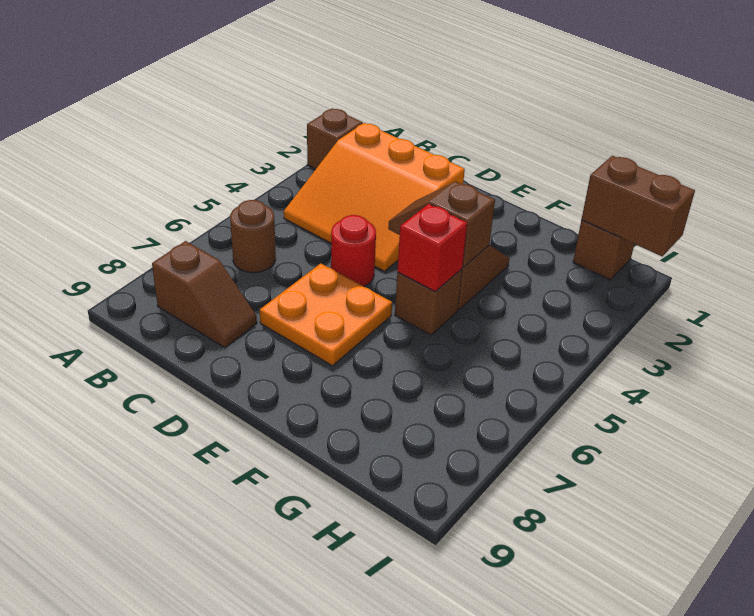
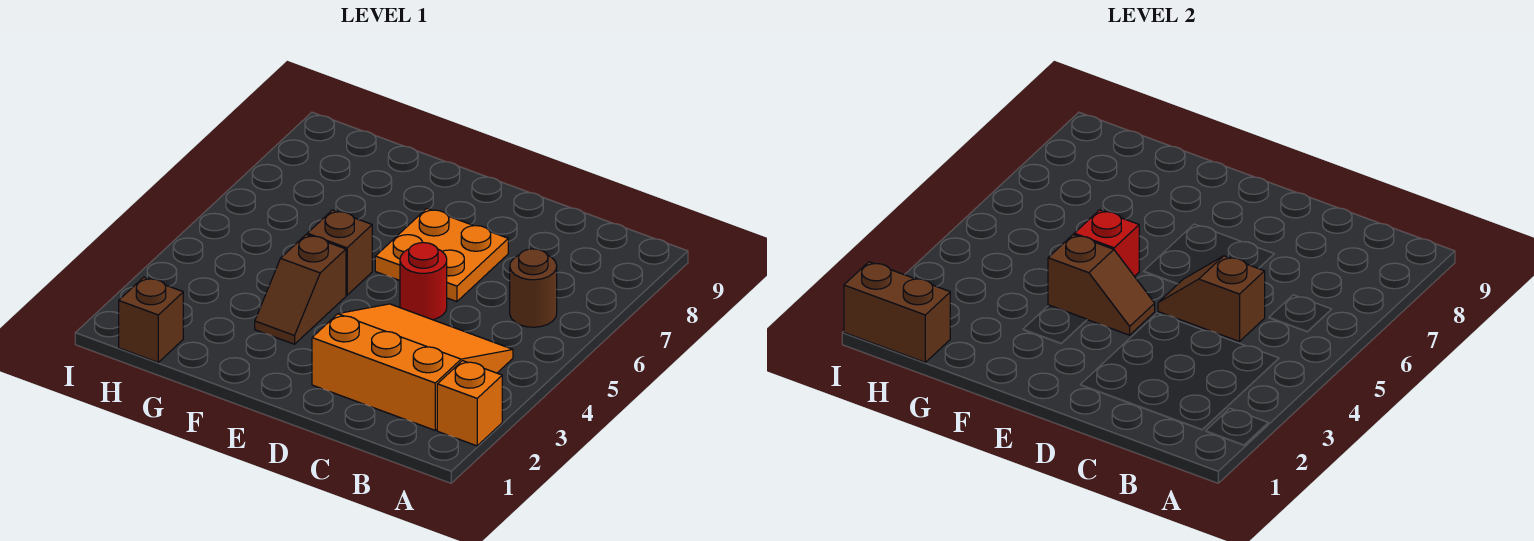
brown brick A2 level 1 -> orange brick A2 level 1
brown slope B8:C8 level 1 top B -> brown slope C5:D5 level 2 top C

